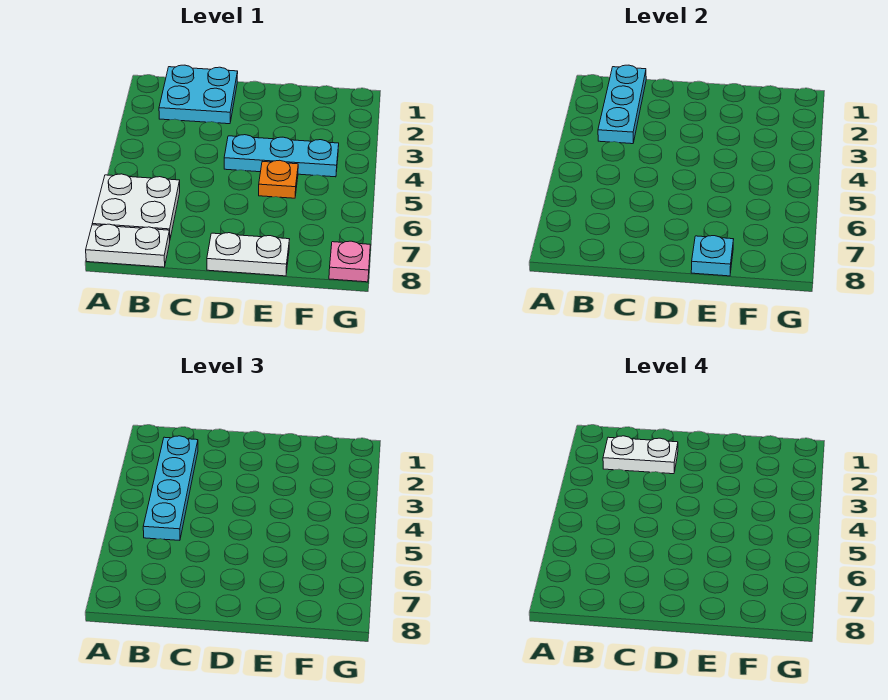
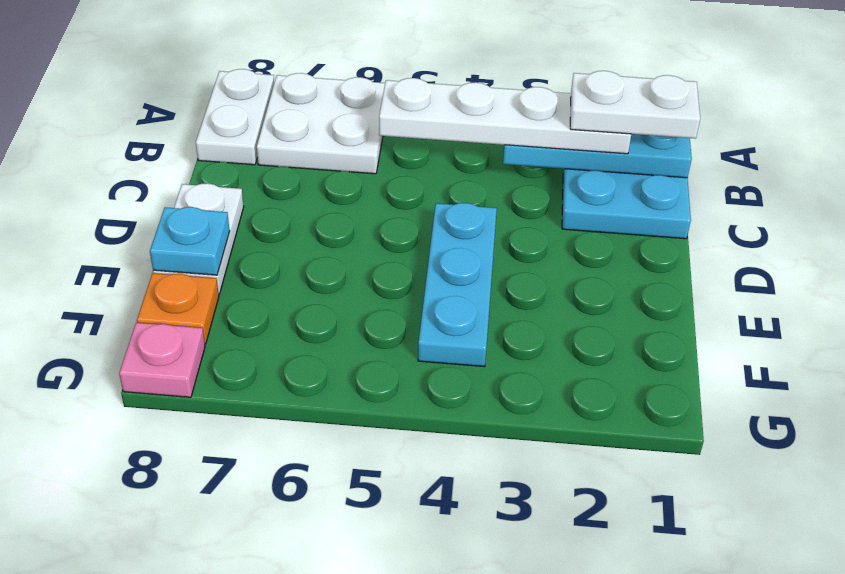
cyan plate B2:B5 level 3 -> white plate B2:B5 level 3
white plate B2:C2 level 4 -> white plate B1:B2 level 4
orange plate E5 level 1 -> orange plate F8 level 1

